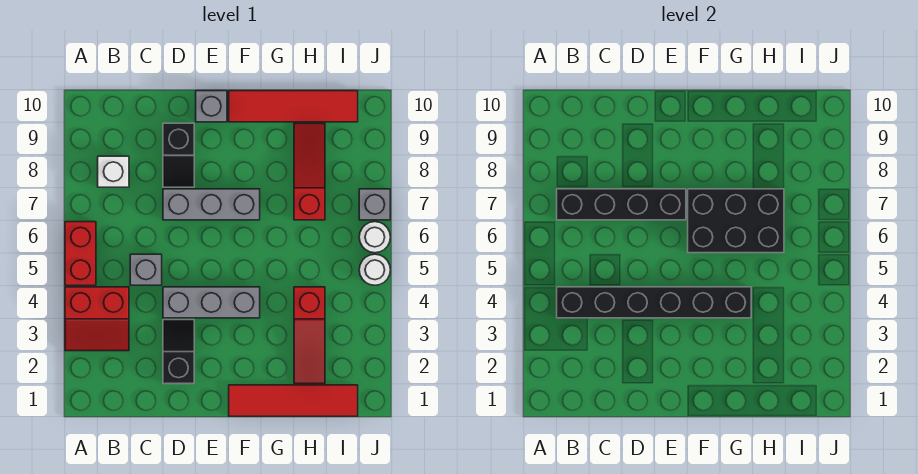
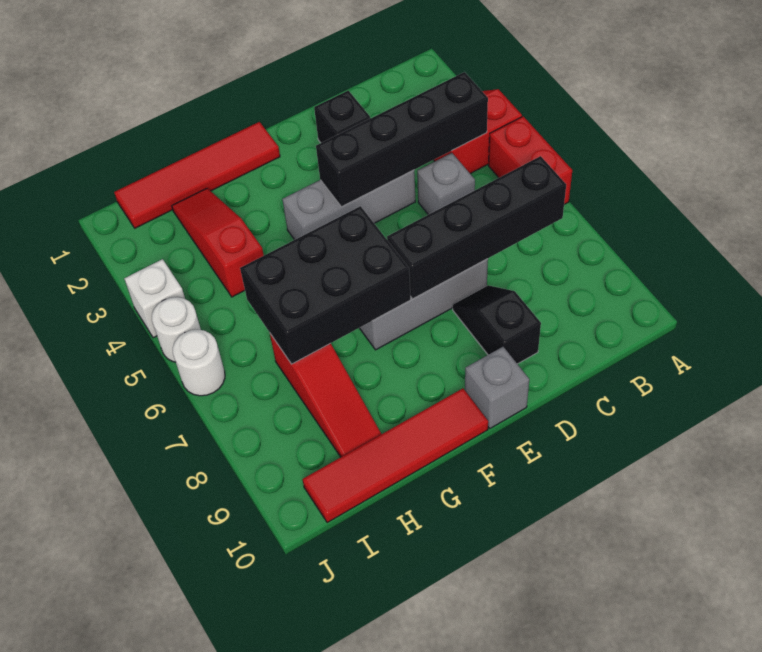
black brick B4:G4 level 2 -> black brick B4:E4 level 2
white brick B8 level 1 -> white brick J4 level 1
grey brick J7 level 1 -> none

